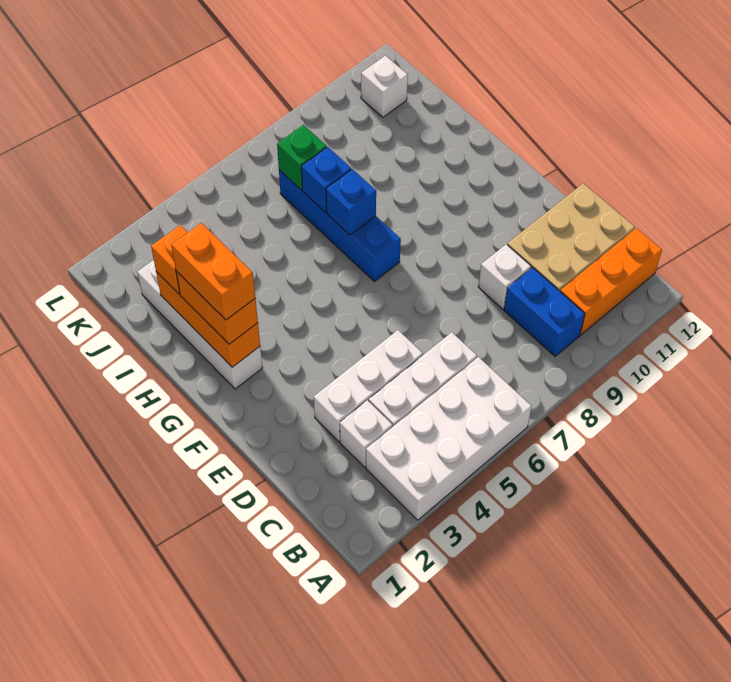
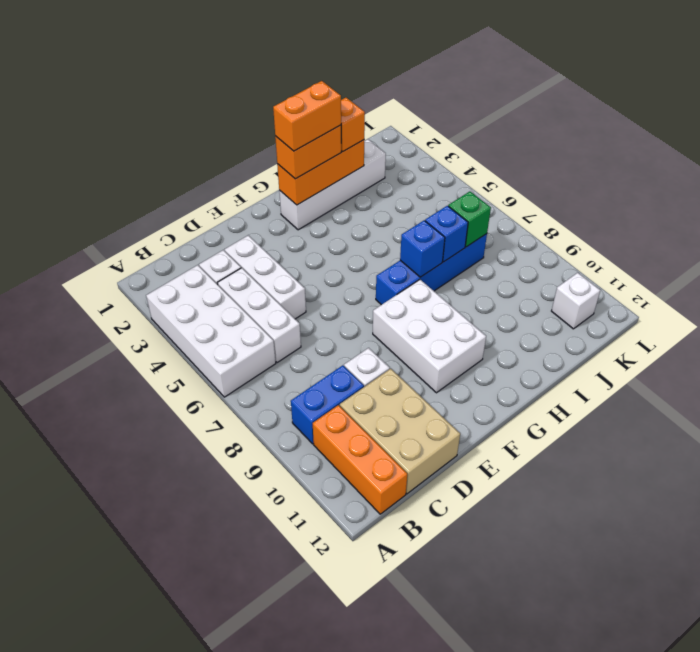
none -> white brick F8:G10 level 1

